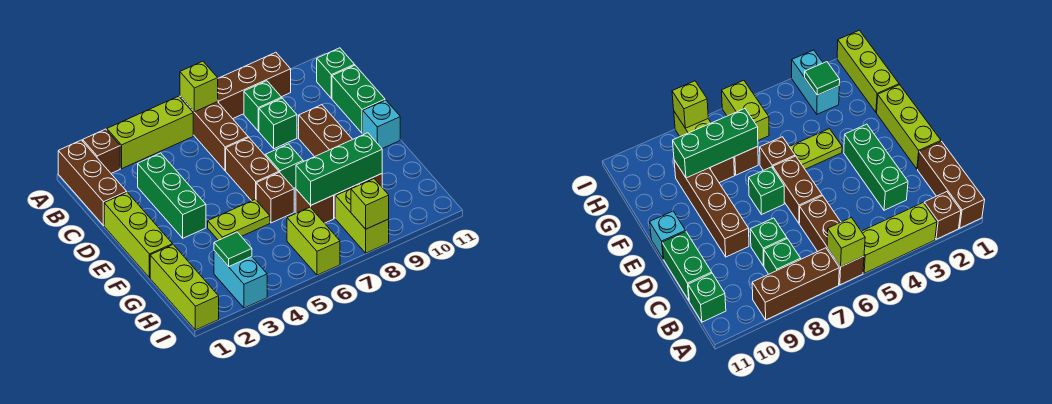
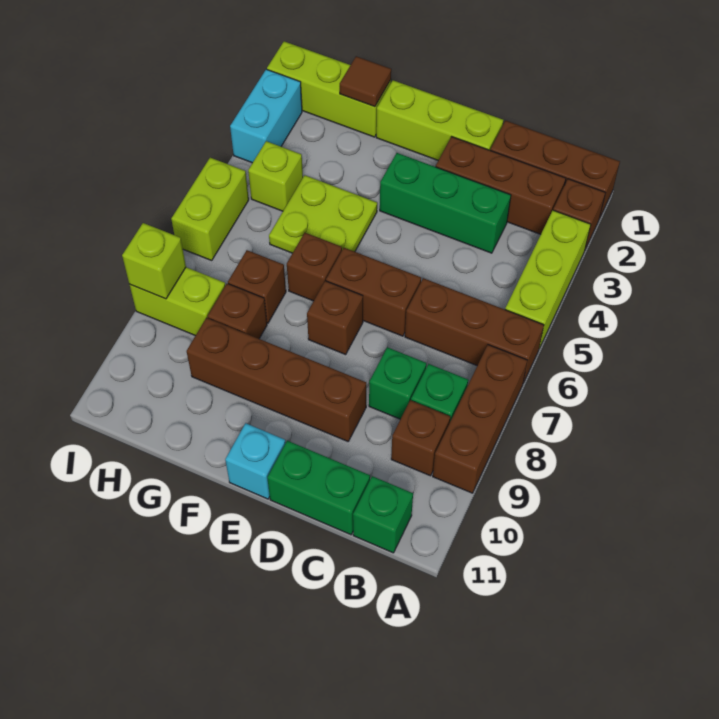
lime brick A6 level 2 -> lime brick H4 level 1
none -> brown brick B2:D2 level 1
none -> brown brick B9 level 1
green brick E7 level 1 -> brown brick E7 level 1
lime plate F4:F5 level 1 -> lime plate F4:G5 level 1
none -> brown tile G1 level 2
green brick G7:G9 level 2 -> none
cyan brick H3:I3 level 1 -> cyan brick I2:I3 level 1
green tile H3 level 2 -> none
lime brick H6:I6 level 1 -> lime brick I5:I6 level 1

